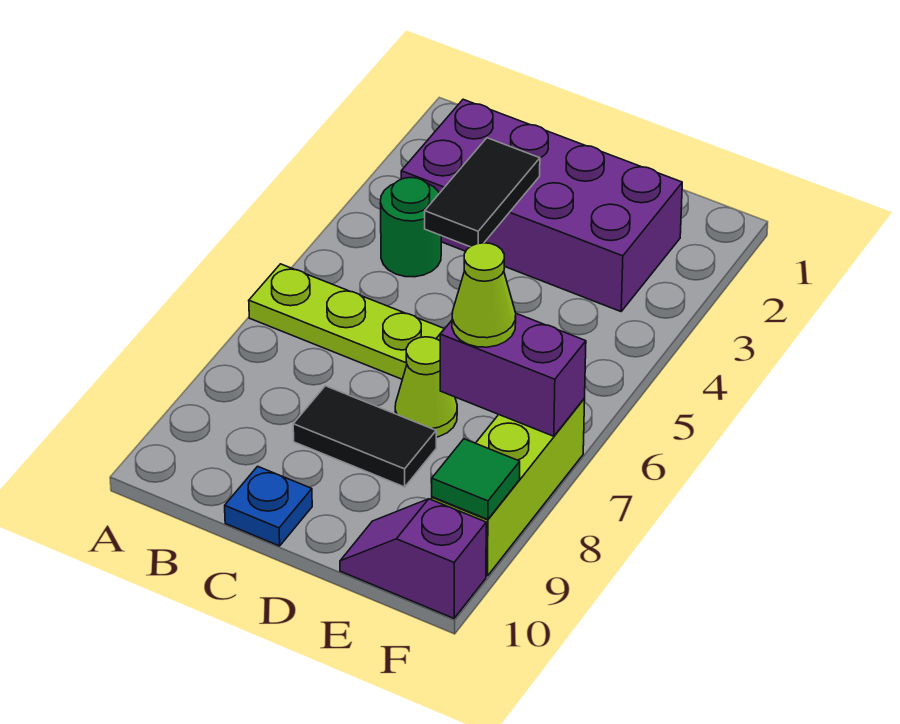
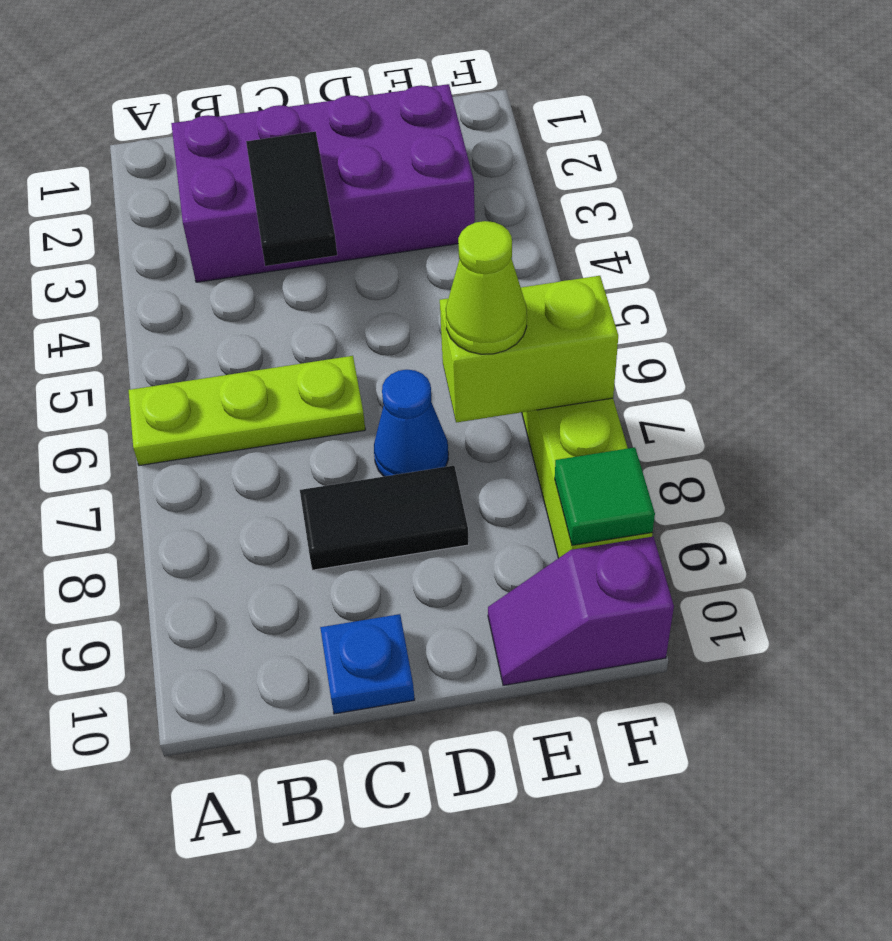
green round brick B4 level 1 -> none
lime cone D7 level 1 -> blue cone D7 level 1
purple brick E7:F7 level 2 -> lime brick E7:F7 level 2

